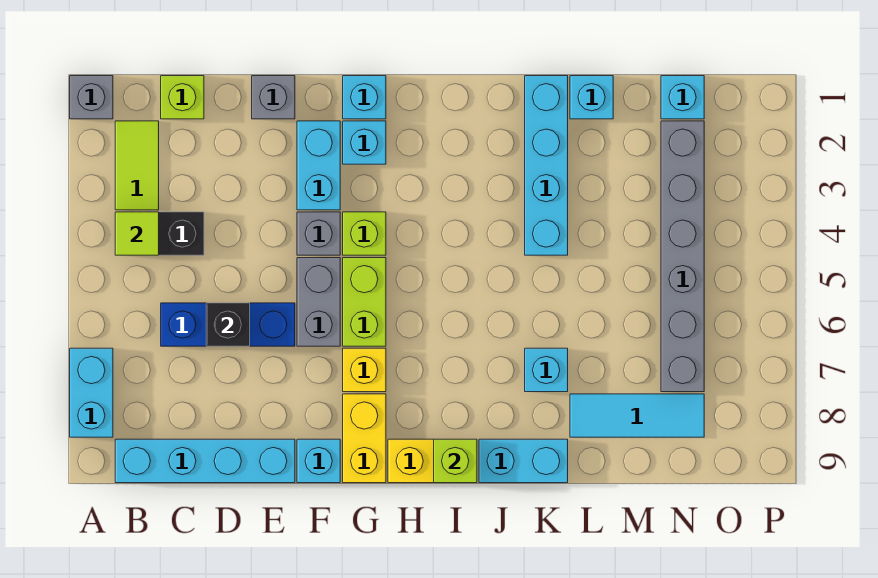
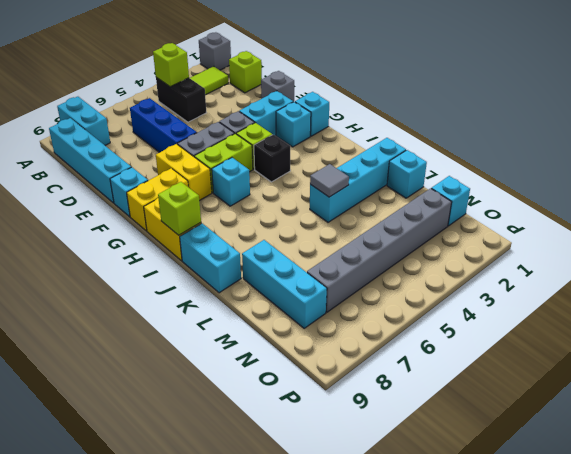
cyan brick A7:A8 level 1 -> cyan brick A8:B8 level 1
lime tile B4 level 2 -> lime brick B4 level 2
black brick D6 level 2 -> black brick H4 level 1
yellow brick G7 level 1 -> yellow brick F7:G7 level 1
none -> grey tile K4 level 2
cyan brick K7 level 1 -> cyan brick H6 level 1
cyan tile L8:N8 level 1 -> cyan brick L8:N8 level 1

